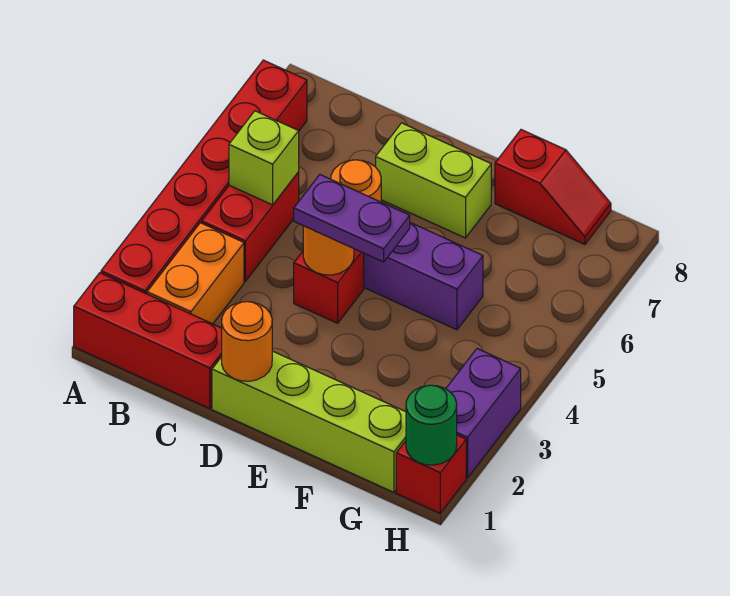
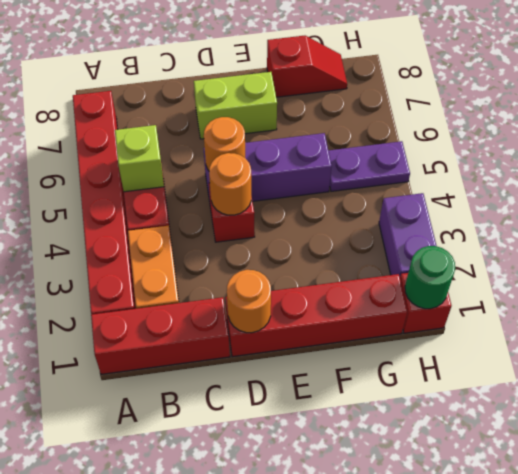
lime brick D1:G1 level 1 -> red brick D1:G1 level 1
purple plate D4:E4 level 3 -> purple plate G5:H5 level 1

